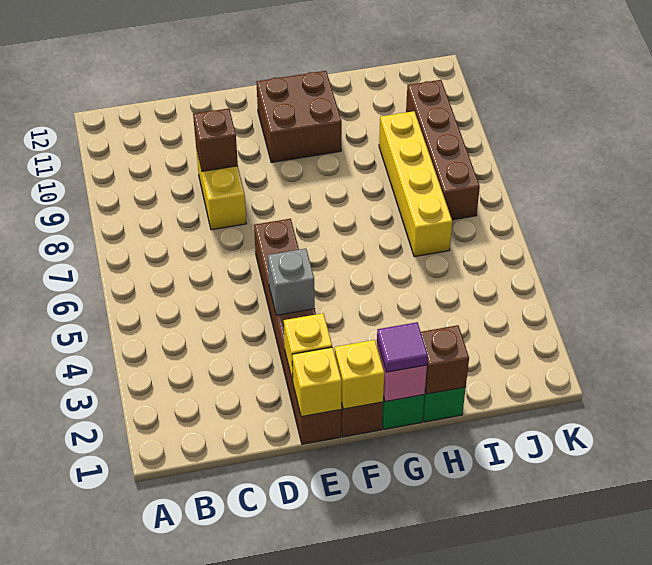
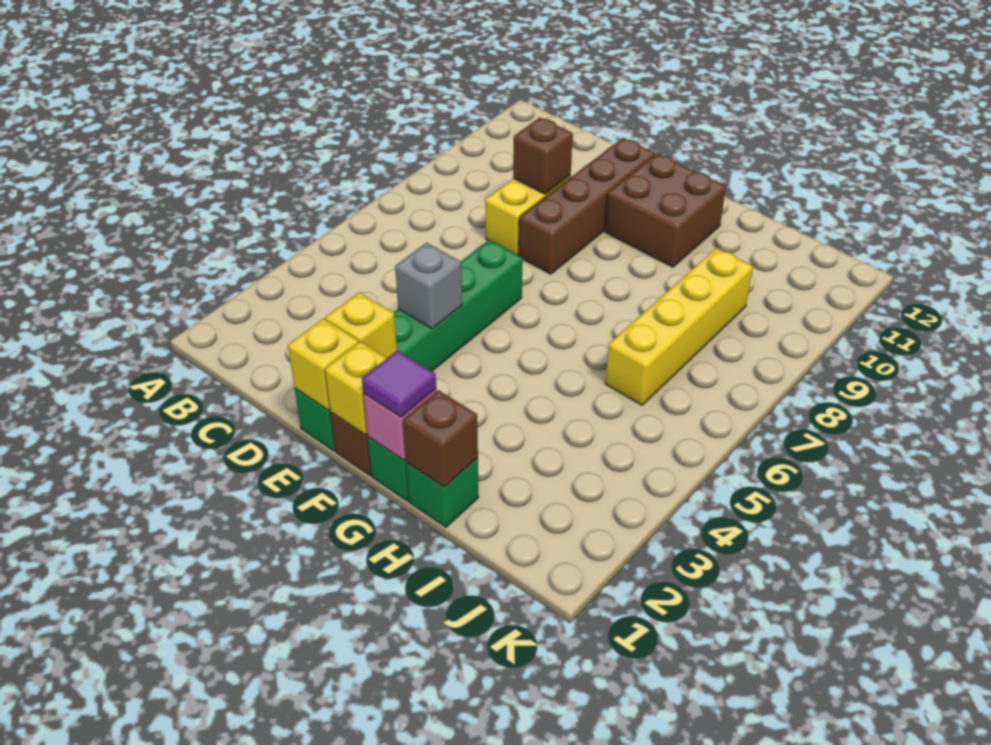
brown brick E1:E6 level 1 -> green brick E1:E6 level 1
brown brick J7:J10 level 1 -> brown brick E8:E11 level 1

